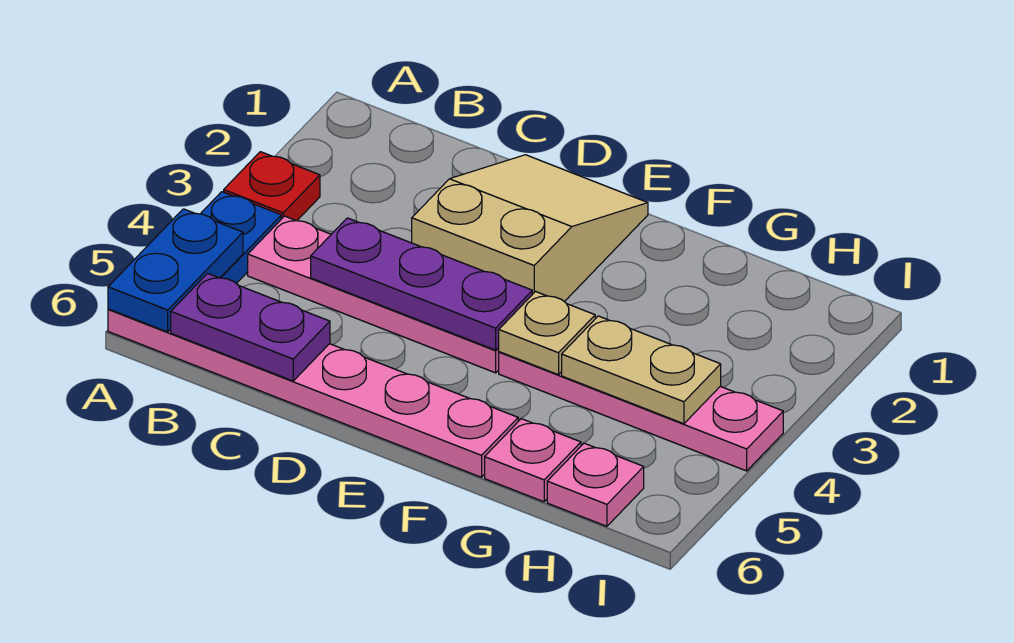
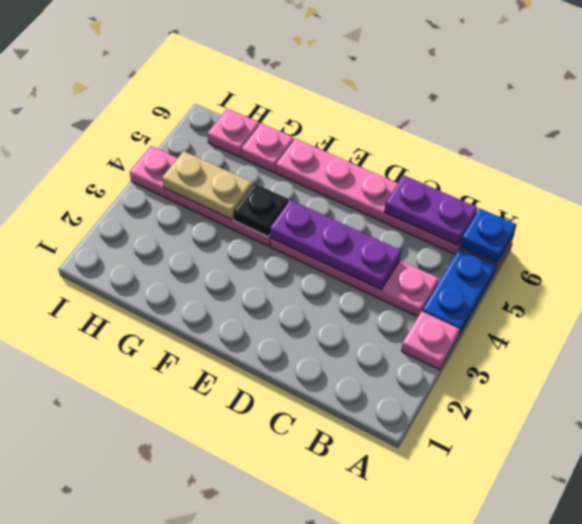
red plate A3 level 1 -> pink plate A3 level 1
blue plate A5:A6 level 2 -> blue plate A6 level 2
tan slope D1:E3 level 1 top 3 -> none
tan plate F4 level 2 -> black plate F4 level 2

